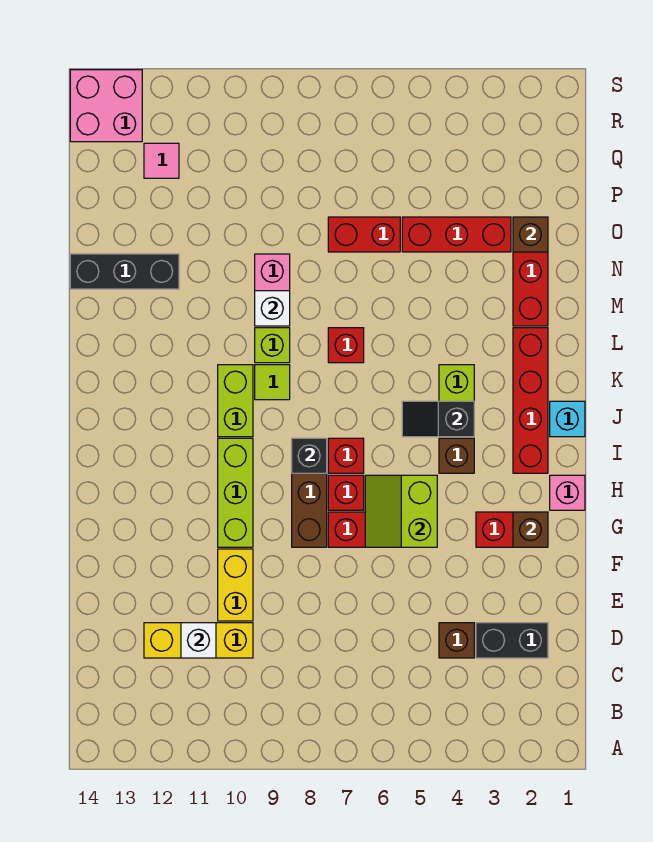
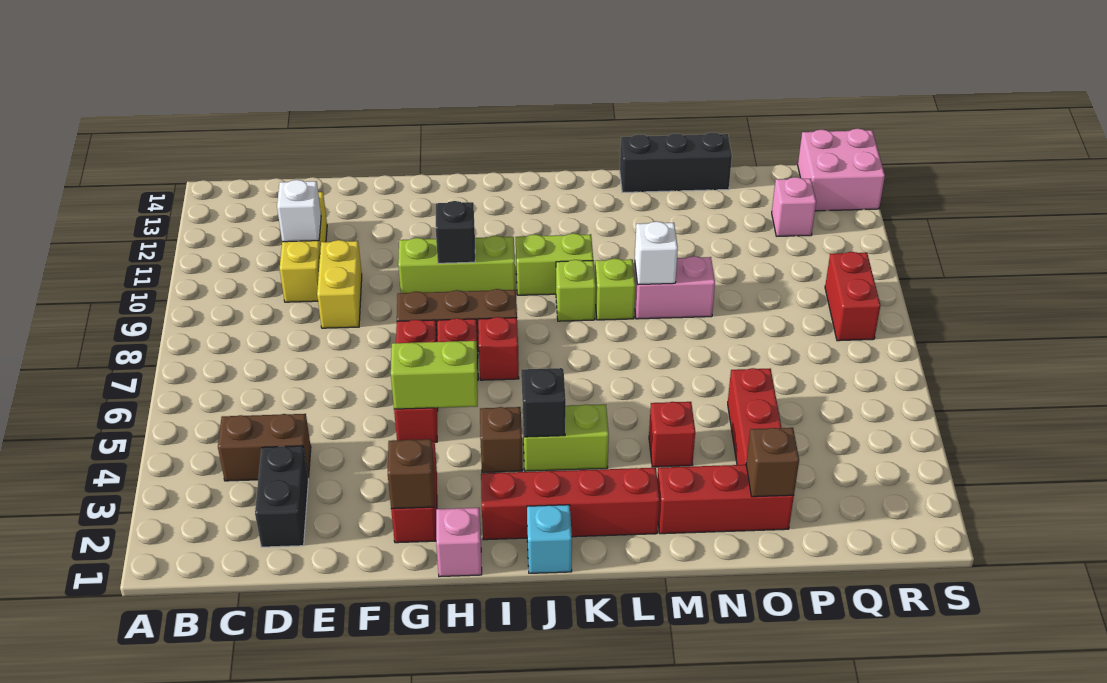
brown brick D4 level 1 -> brown brick C4:D4 level 1
yellow brick E10:F10 level 1 -> yellow brick E9:E10 level 1
black brick I8 level 2 -> black brick H10 level 2
lime tile K9 level 1 -> lime brick K9 level 1
red brick L7 level 1 -> red brick M4 level 1
black brick N12:N14 level 1 -> black brick M14:O14 level 1
red brick O6:O7 level 1 -> red brick R8:R9 level 1
pink tile Q12 level 1 -> pink brick Q12 level 1

